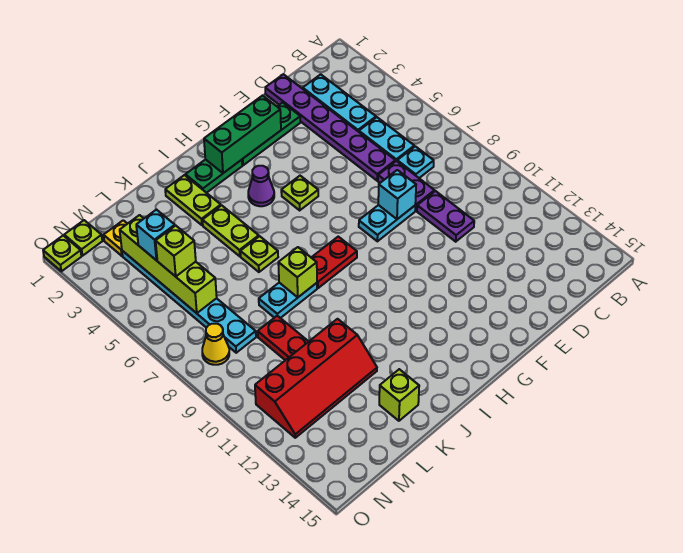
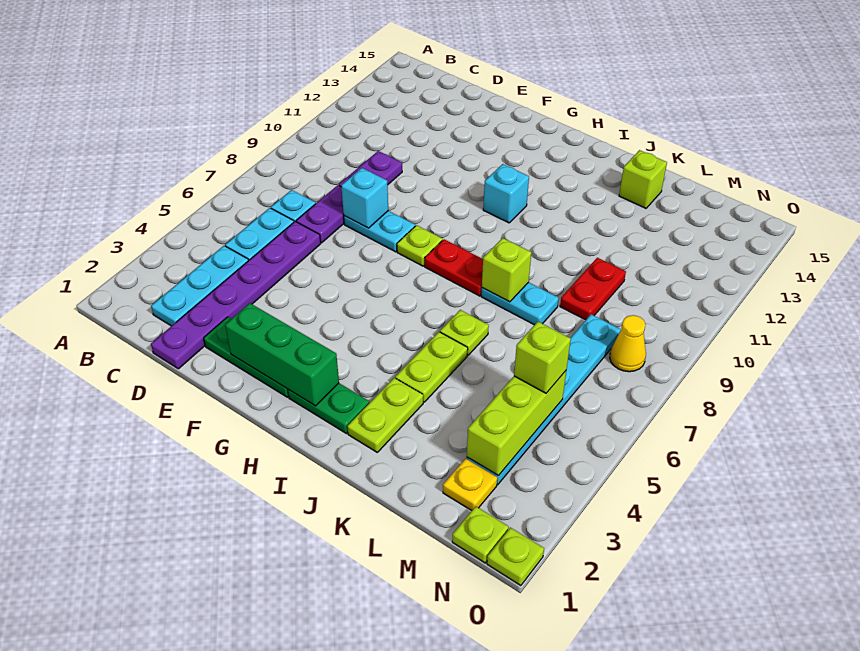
lime plate G5 level 1 -> lime plate G8 level 1
purple cone H4 level 1 -> none
red slope K11:N12 level 1 top 11 -> none
lime brick M3:M6 level 2 -> lime brick M3:M5 level 2
cyan brick M4 level 3 -> cyan brick H11 level 1

